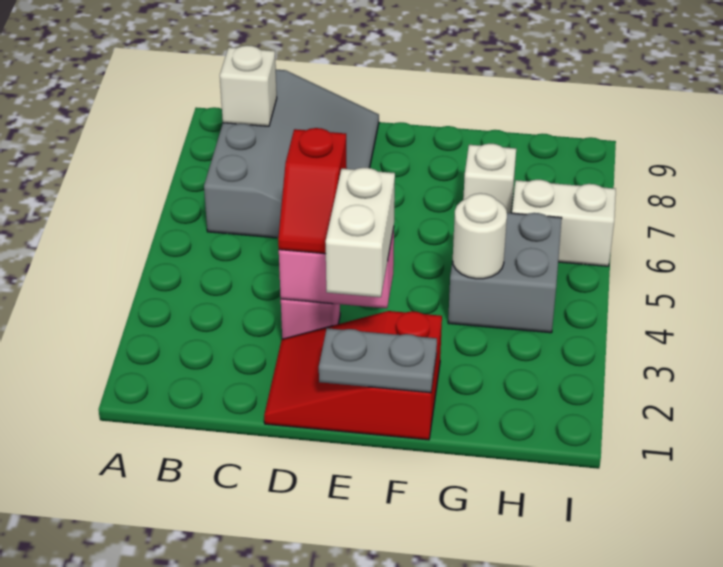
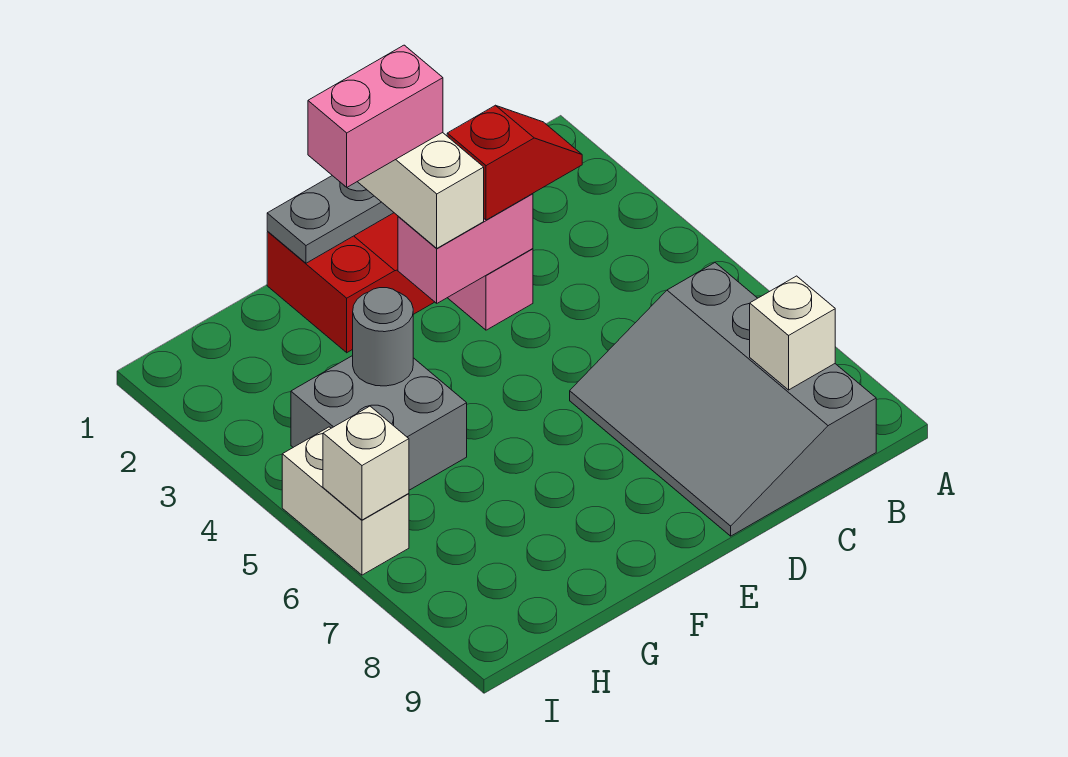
red slope D3:D4 level 3 top 4 -> red slope C3:D3 level 3 top D
none -> pink brick E2:F2 level 4
white round brick G4 level 2 -> grey round brick G4 level 2
white brick G7 level 1 -> white brick I6 level 2
white brick H6:I6 level 1 -> white brick I5:I6 level 1

